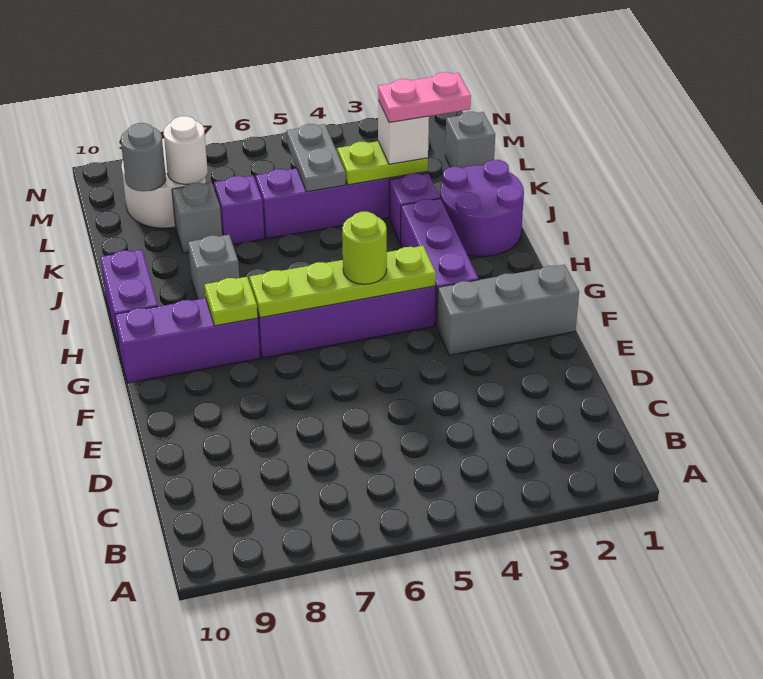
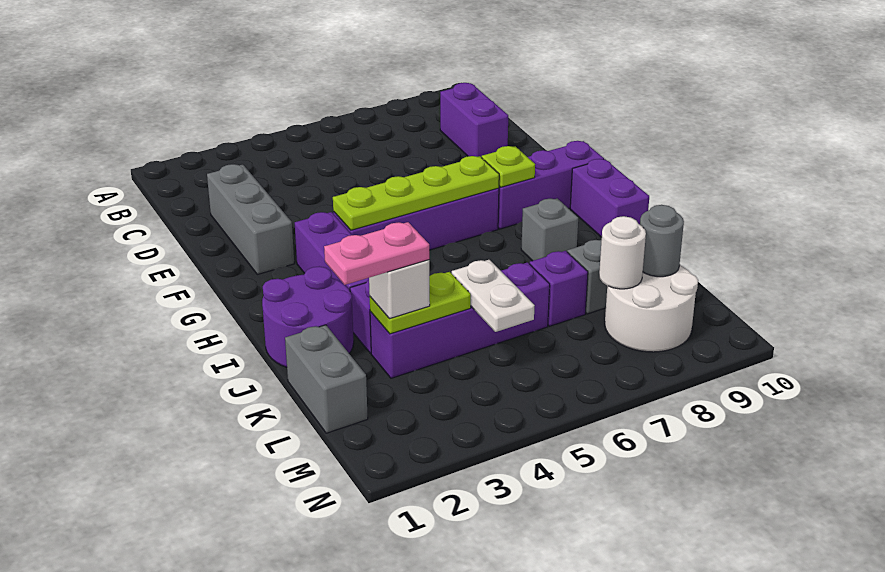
none -> purple brick C9:D9 level 1
grey brick F1:F3 level 1 -> grey brick D2:F2 level 1
lime round brick G5 level 3 -> none
grey plate K5:L5 level 2 -> white plate K5:L5 level 2
grey brick L1 level 1 -> grey brick K1:L1 level 1

